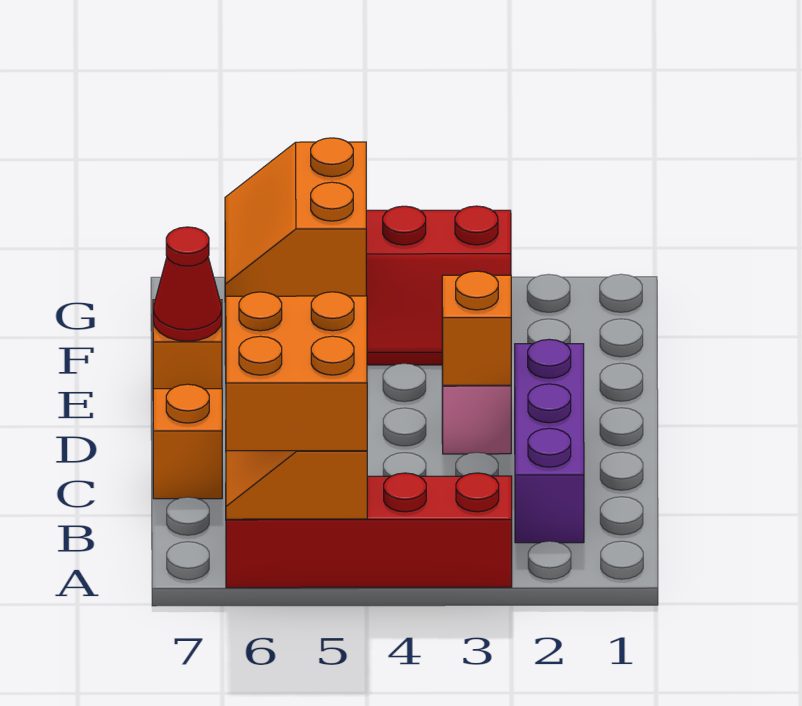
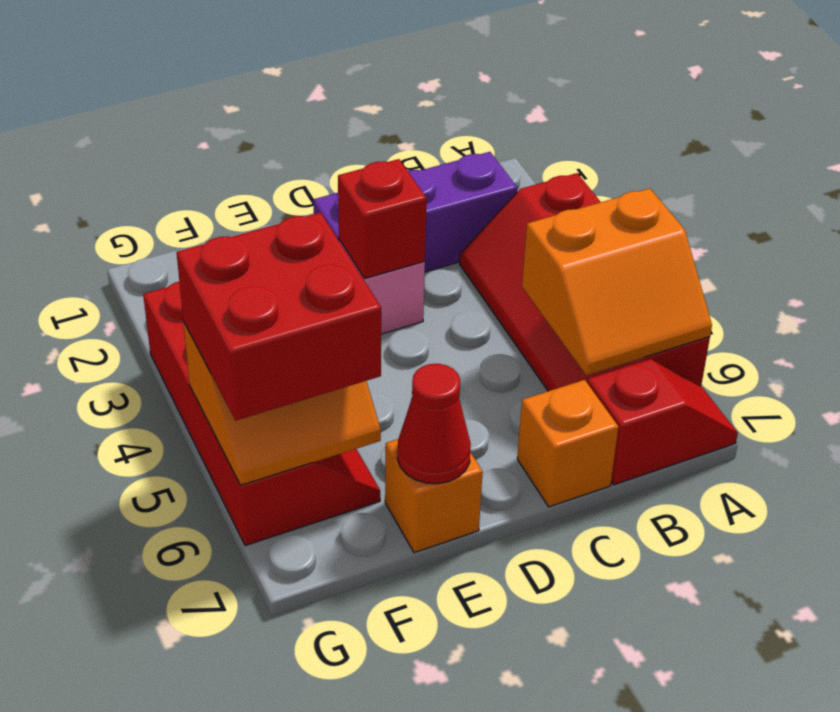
orange brick A5:B6 level 3 -> none
none -> red slope A7:B7 level 1 top B
orange brick D3 level 2 -> red brick D3 level 2
none -> red brick F5:G6 level 3

